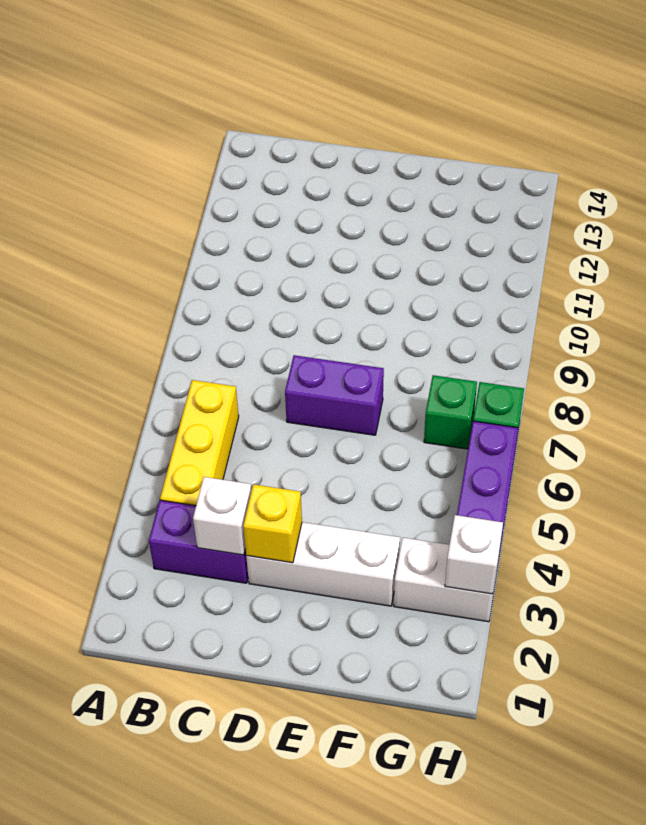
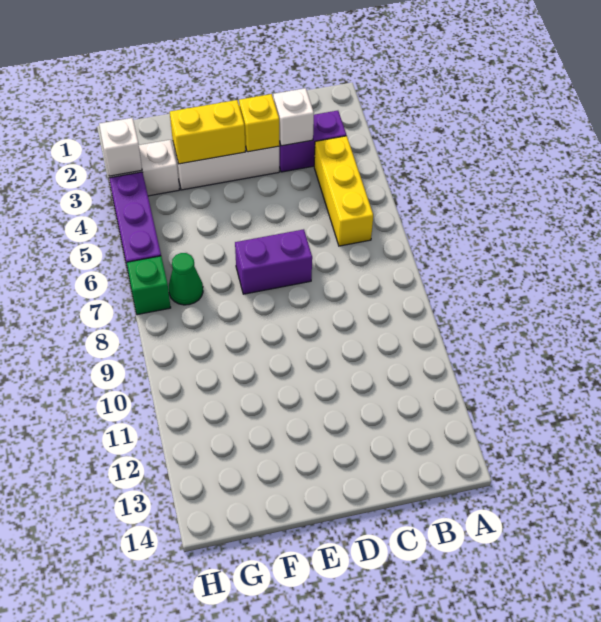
none -> yellow brick E3:F3 level 2
green brick G7 level 1 -> green cone G7 level 1

